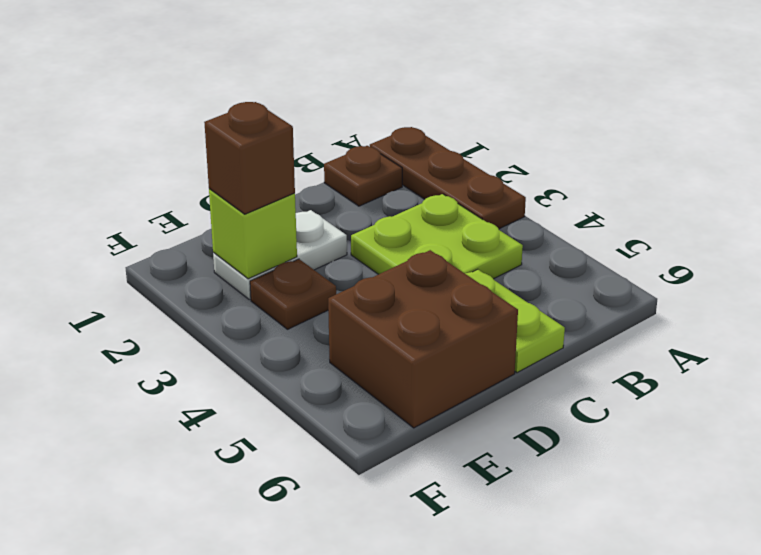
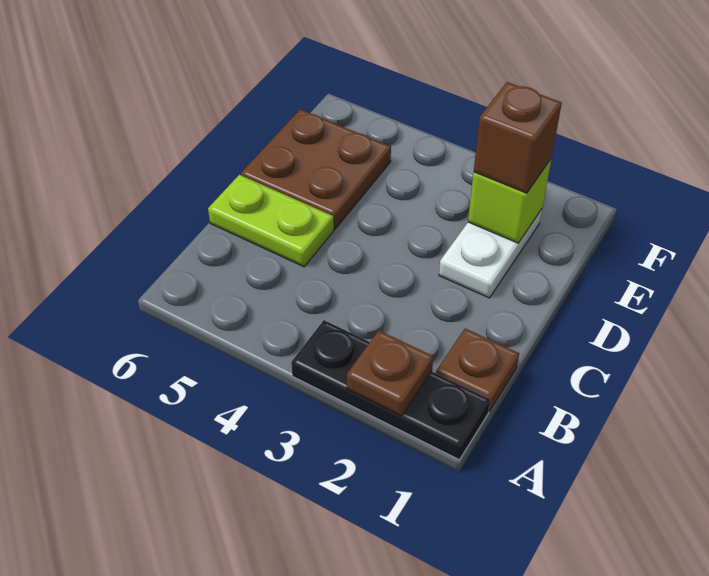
brown plate A1:A3 level 1 -> black plate A1:A3 level 1
lime plate B3:C4 level 1 -> none
brown brick D5:E6 level 1 -> brown plate D5:E6 level 1
brown plate E3 level 1 -> brown plate A2 level 2

